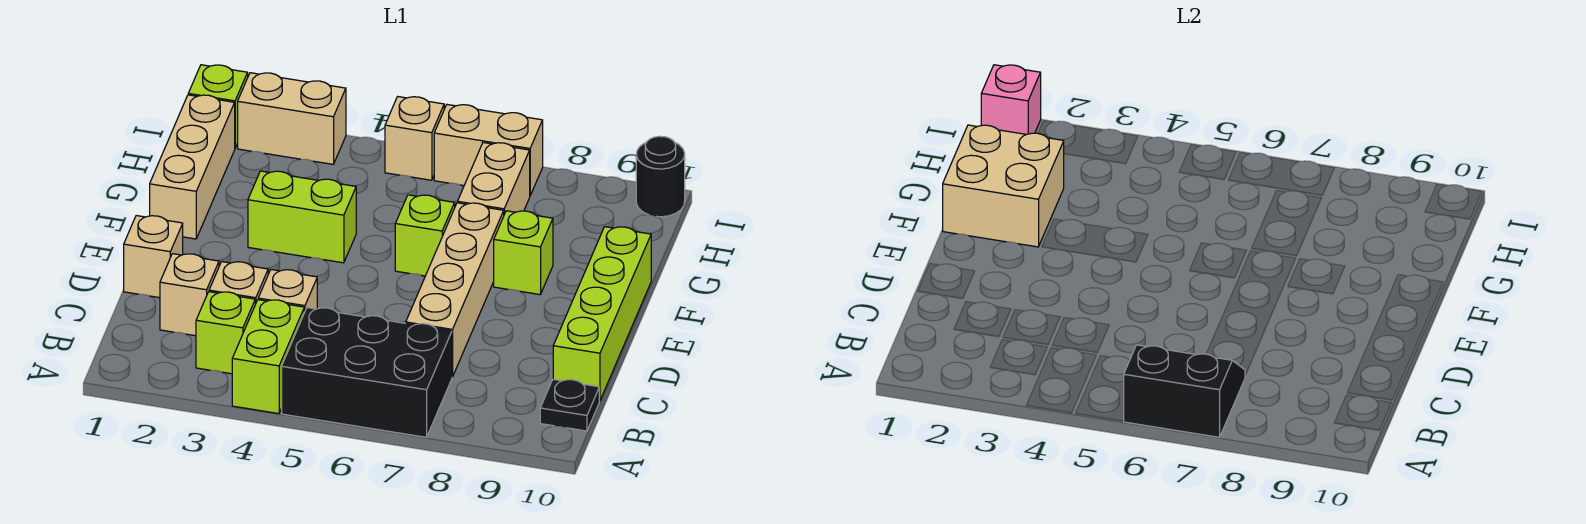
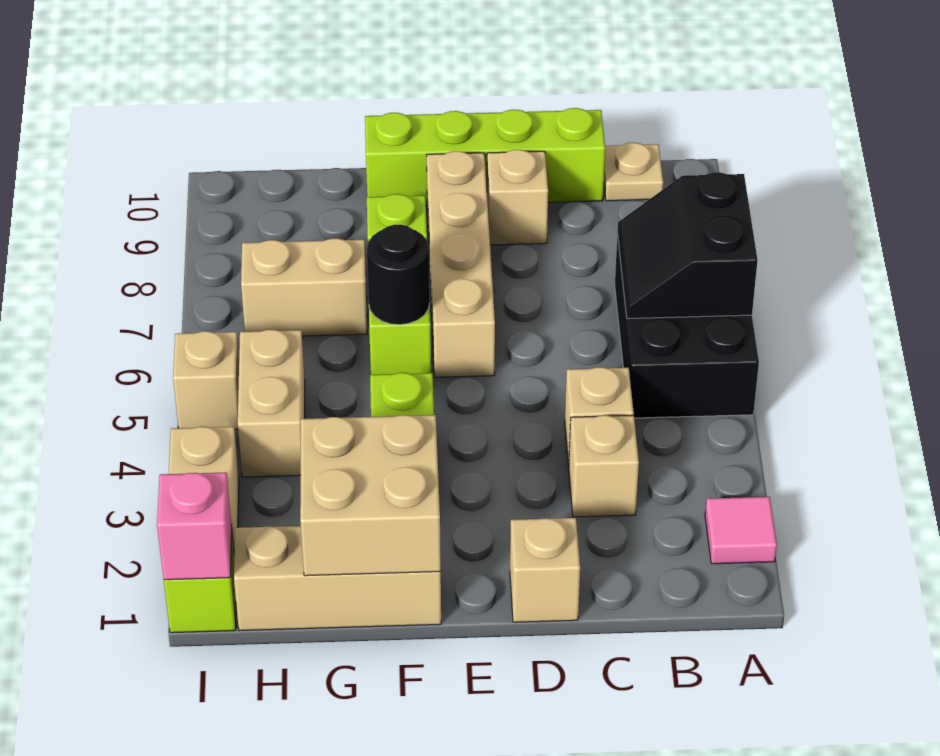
none -> pink tile A2 level 1
lime brick A4:B4 level 1 -> none
lime brick B3 level 1 -> none
black plate B10 level 1 -> tan plate B10 level 1
tan brick C2 level 1 -> tan brick D9 level 1
tan brick C7:F7 level 1 -> tan brick E6:E9 level 1
tan brick I6:I7 level 1 -> tan brick H4:H5 level 1
black round brick I10 level 1 -> black round brick F6 level 2

